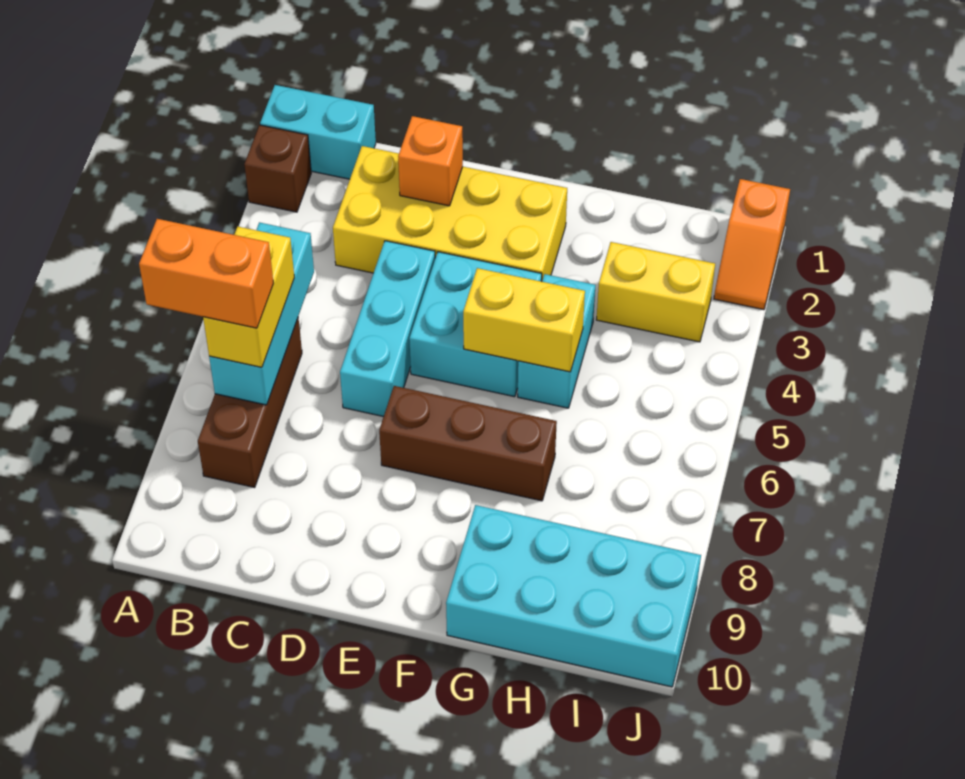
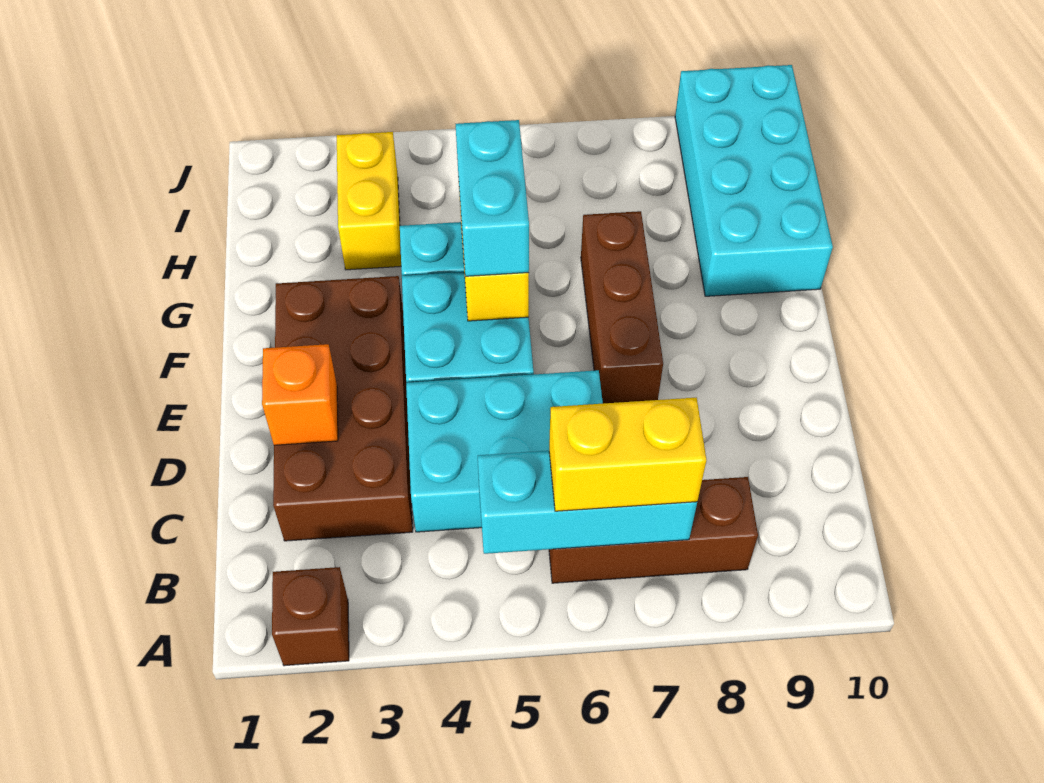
cyan brick A1:B1 level 1 -> cyan brick F5:G5 level 3
orange brick A7:B7 level 4 -> none
yellow brick C2:F3 level 1 -> brown brick C2:F3 level 1
cyan brick D4:D6 level 1 -> cyan brick C4:D6 level 1
orange slope J1:J2 level 1 top 1 -> none

